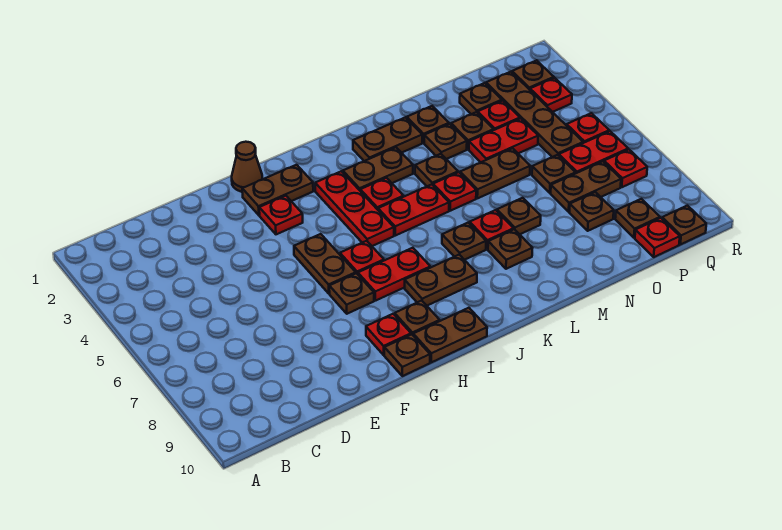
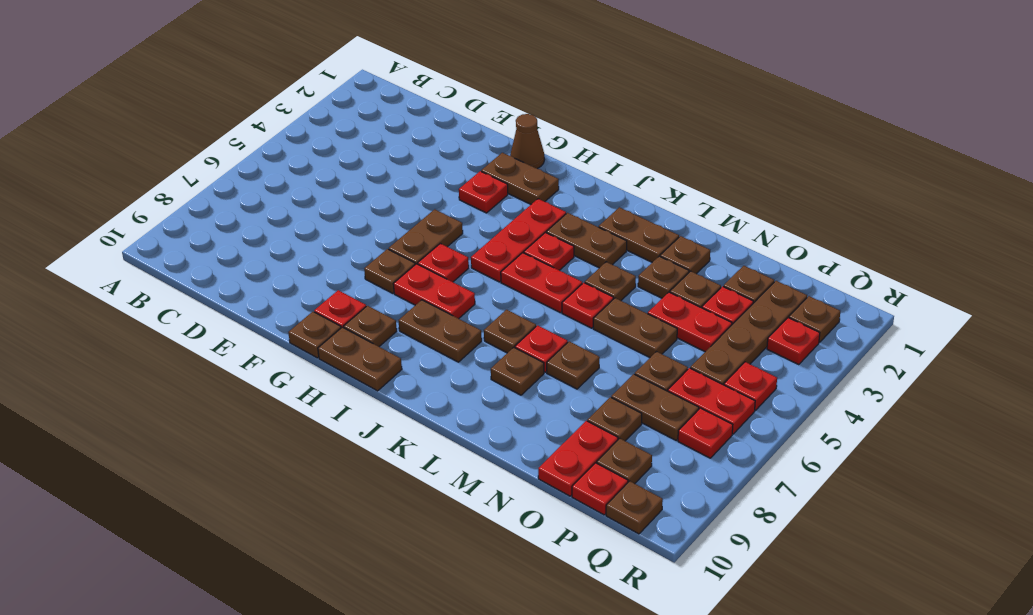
none -> red plate O9:O10 level 1

